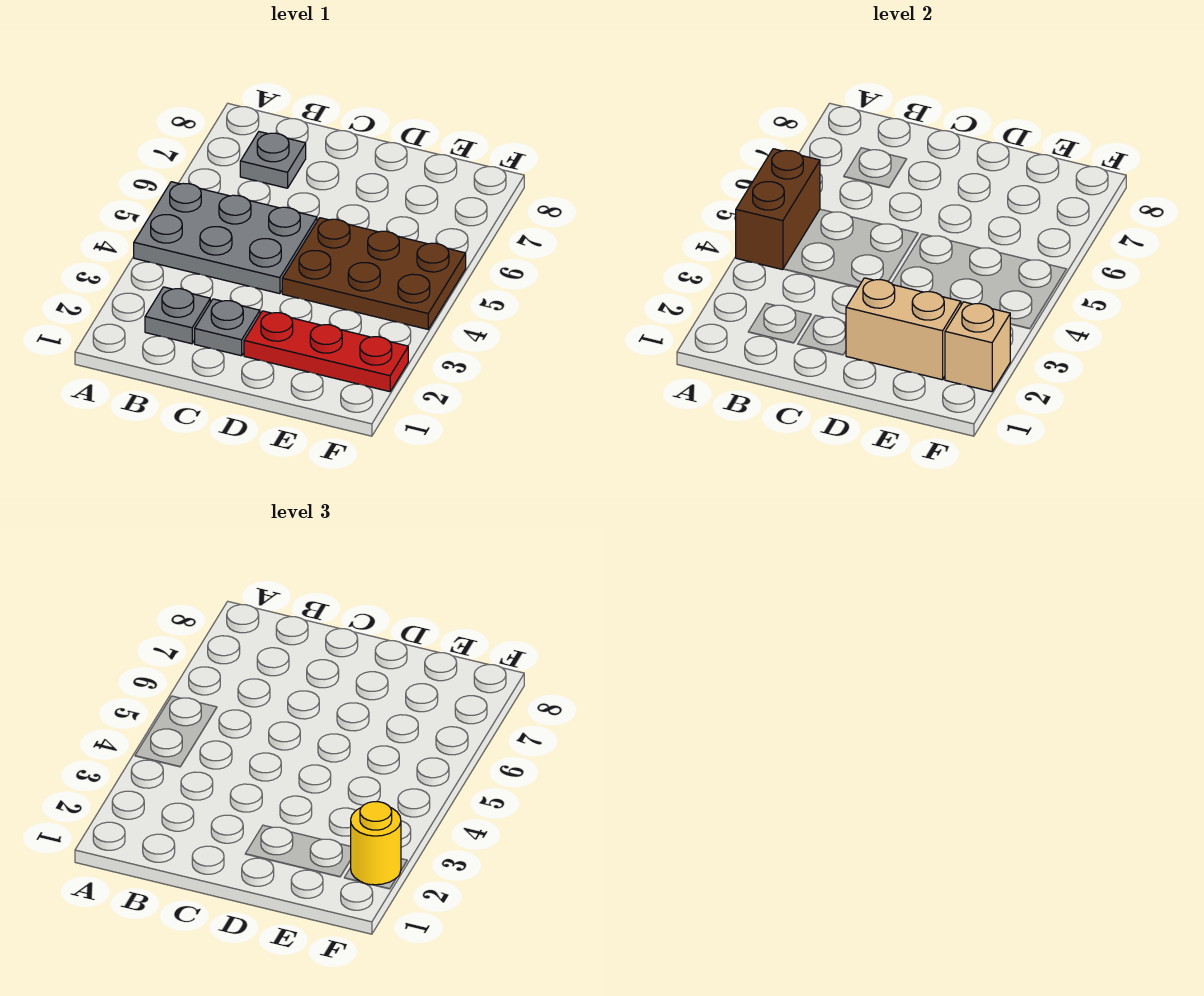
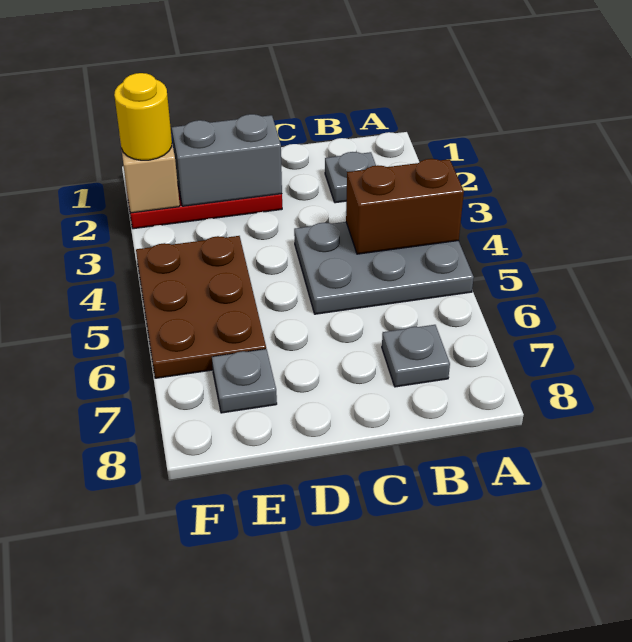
brown brick A4:A5 level 2 -> brown brick A4:B4 level 2
grey plate C2 level 1 -> grey plate E7 level 1
tan brick D2:E2 level 2 -> grey brick D2:E2 level 2
brown plate D4:F5 level 1 -> brown plate E4:F6 level 1

